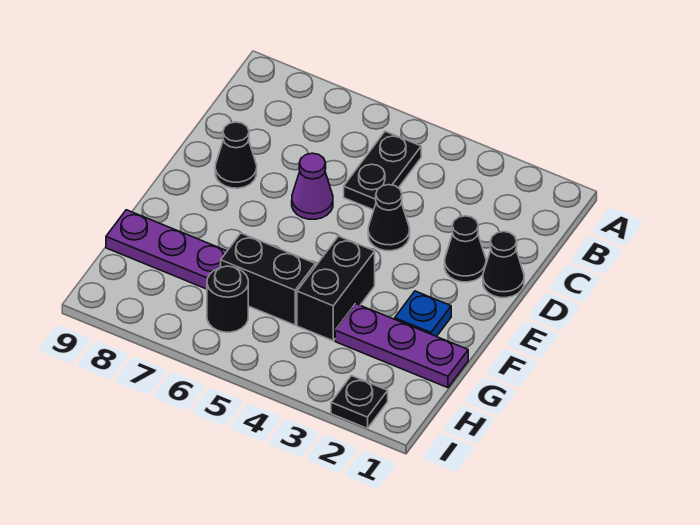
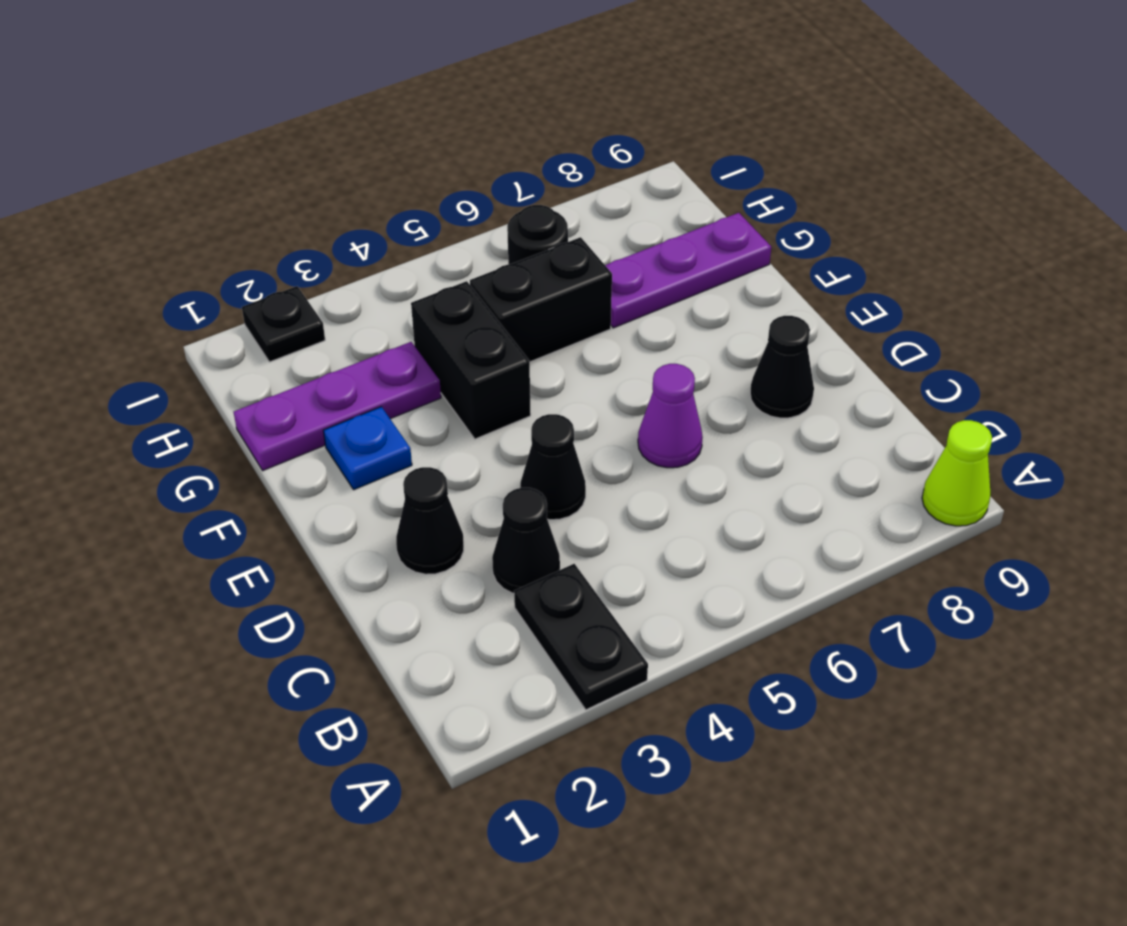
none -> lime cone A9 level 1
black plate B5:C5 level 1 -> black plate A3:B3 level 1
black cone D1 level 1 -> black cone C3 level 1

